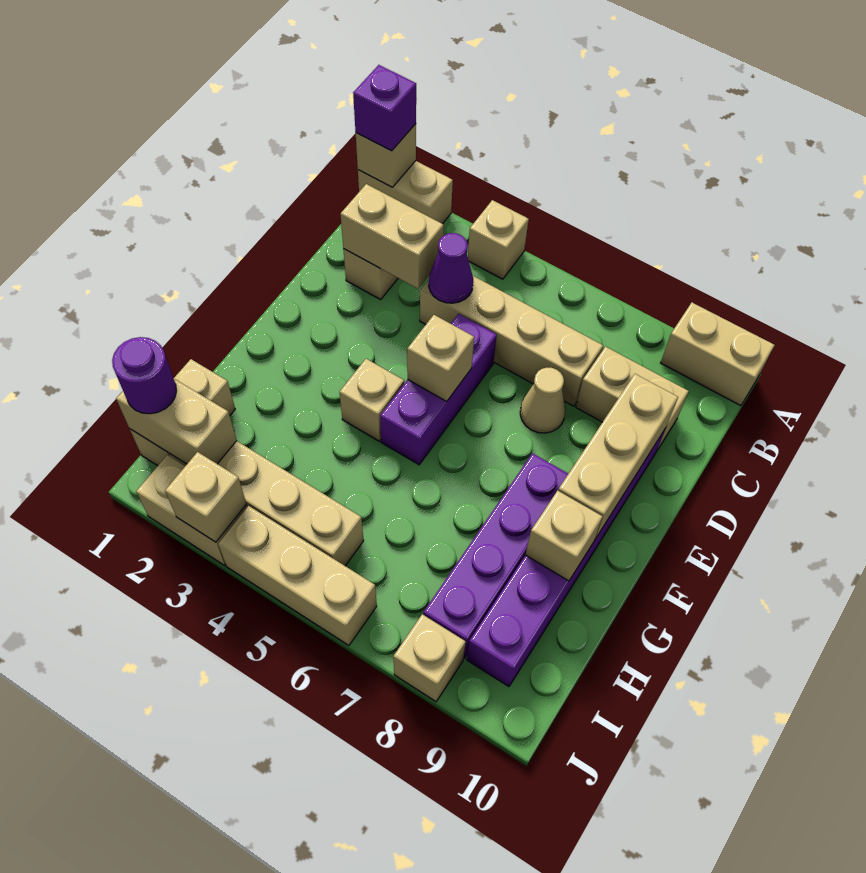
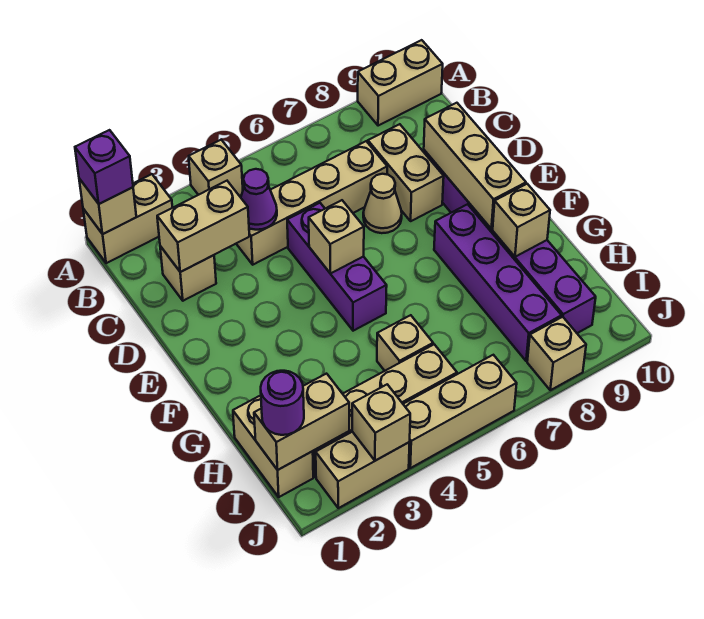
tan brick C8:C9 level 1 -> tan brick C8:D8 level 1
tan brick F4 level 1 -> tan brick H5 level 1

